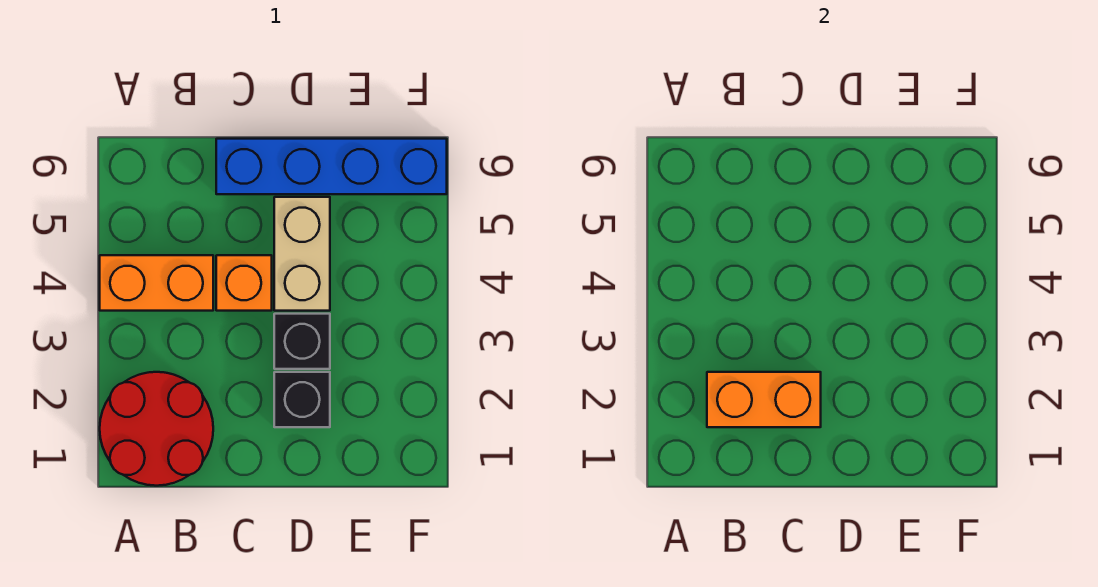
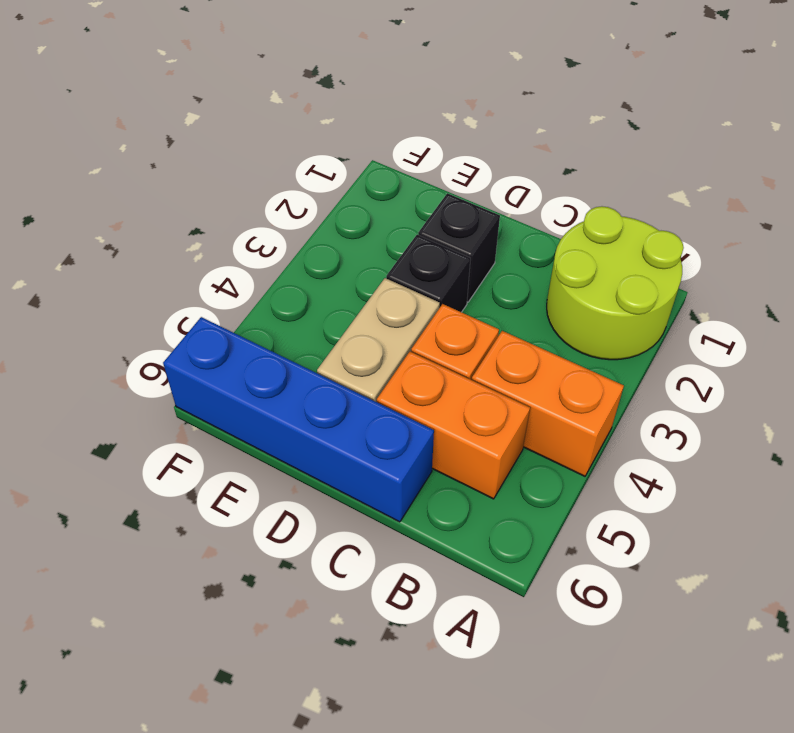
red round brick A1:B2 level 1 -> lime round brick A1:B2 level 1
orange brick B2:C2 level 2 -> orange brick B5:C5 level 1

